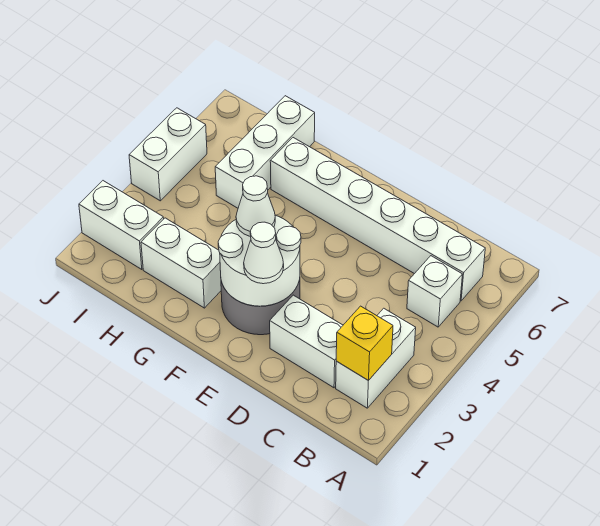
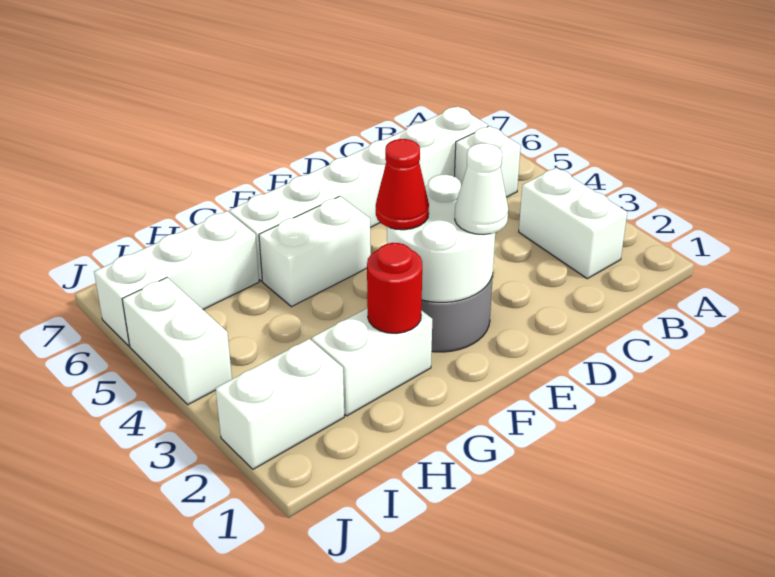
yellow brick B2 level 2 -> none
white brick C2:D2 level 1 -> white brick F5:G5 level 1
white cone F3 level 3 -> red cone F3 level 3
none -> red round brick G2 level 2
white brick H5:H7 level 1 -> white brick H6:J6 level 1

